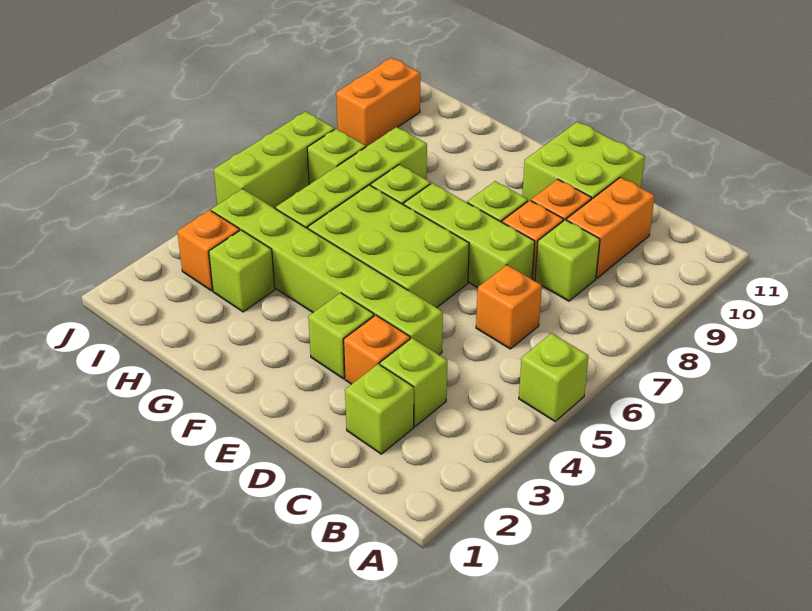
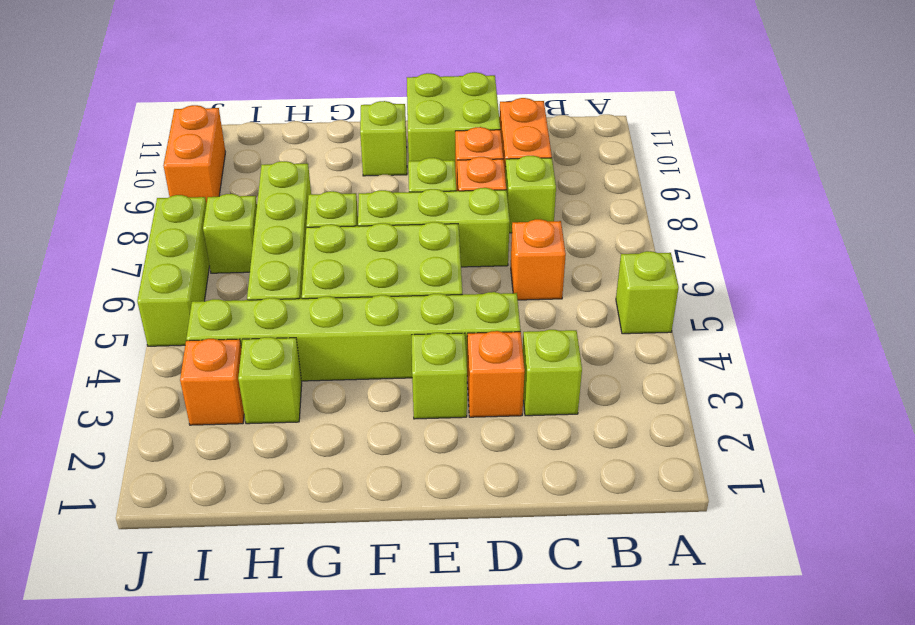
lime brick C2 level 1 -> lime brick F10 level 1

